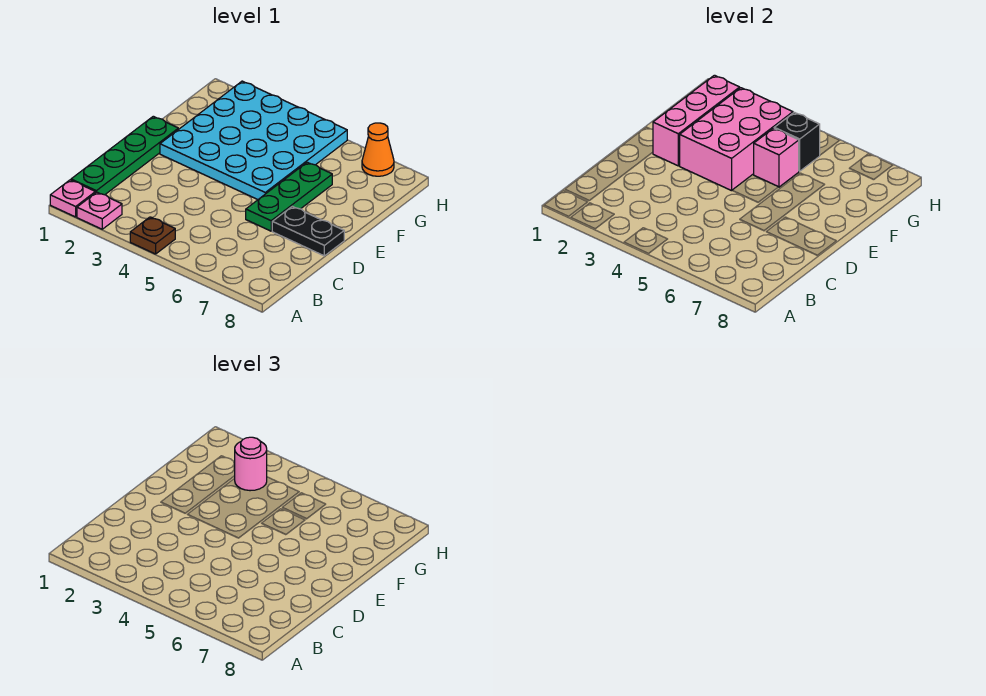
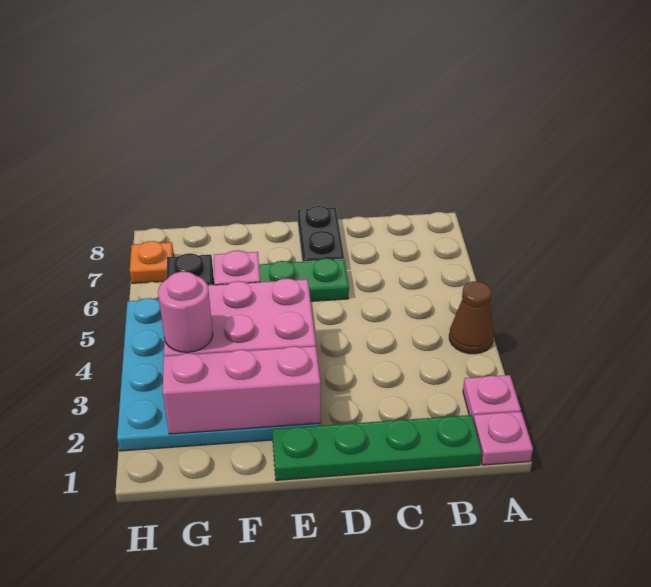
brown plate A4 level 1 -> brown cone A4 level 1
orange cone H7 level 1 -> orange plate H7 level 1

